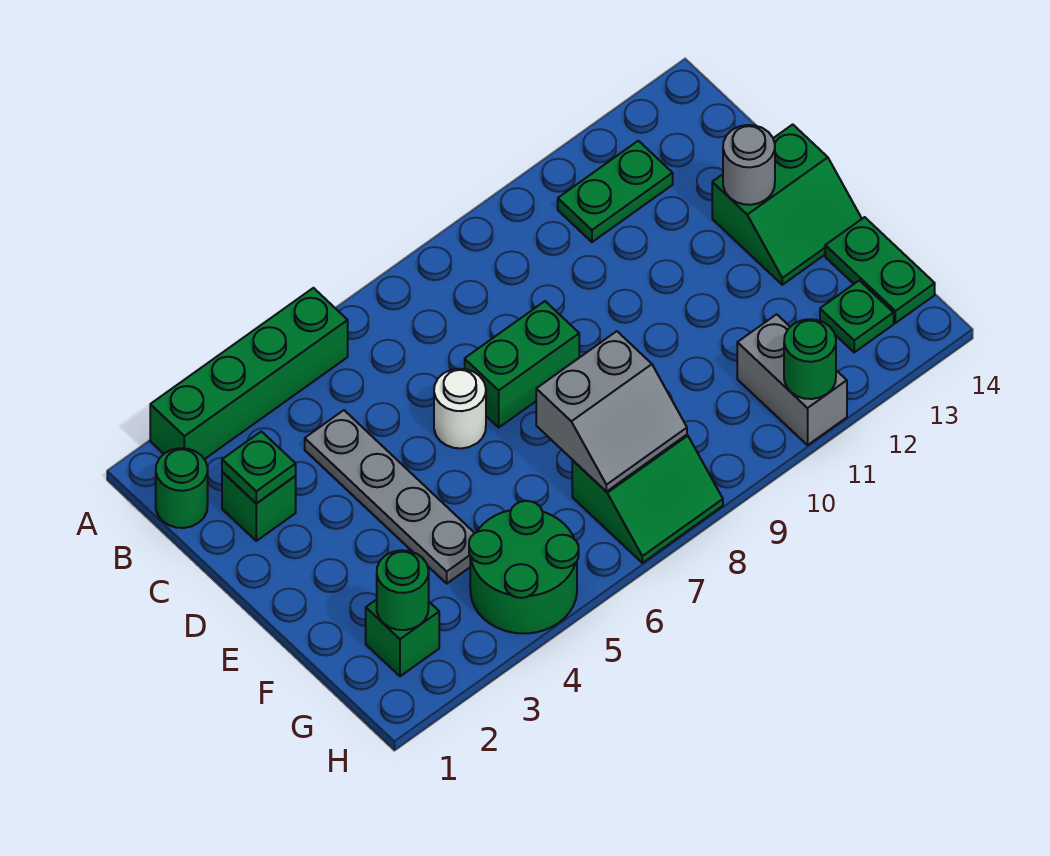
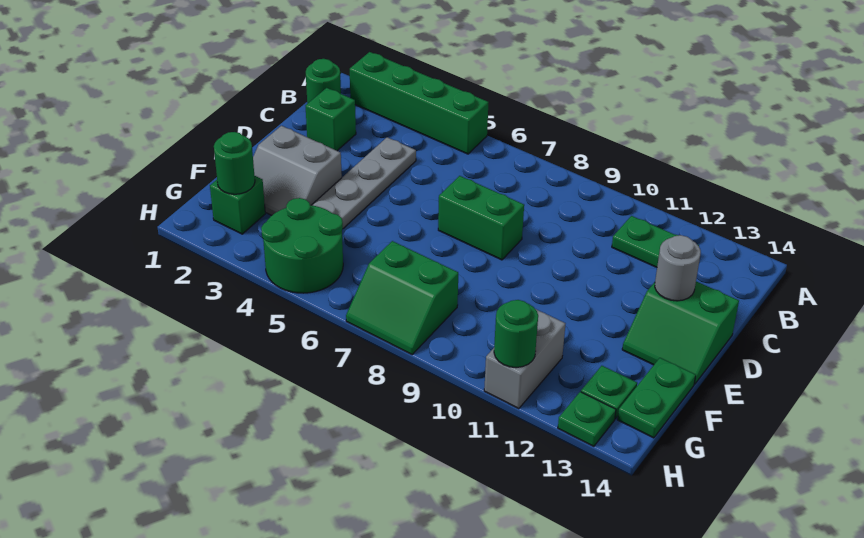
green plate C2 level 2 -> green plate H13 level 1
white round brick D6 level 1 -> none
grey slope F7:G8 level 2 top F -> grey slope E2:F3 level 1 top E

